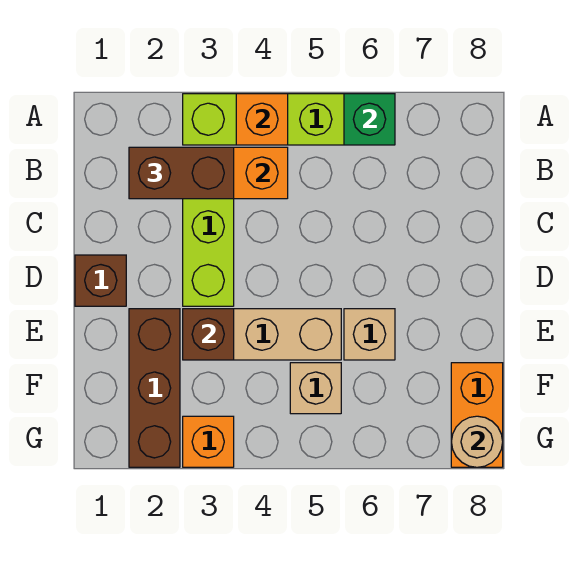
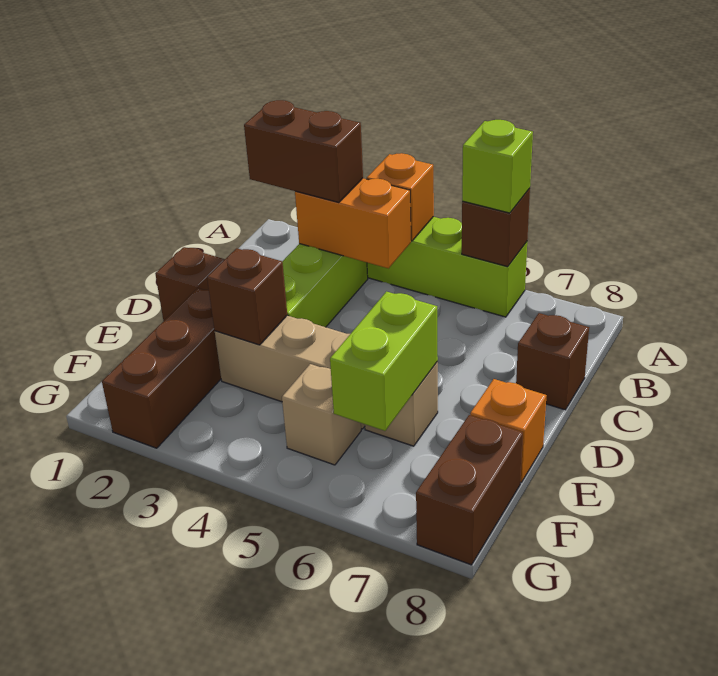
green brick A6 level 2 -> brown brick A6 level 2
none -> lime brick A6 level 3
none -> brown brick C8 level 1
none -> lime brick E6:F6 level 2
orange brick F8:G8 level 1 -> brown brick F8:G8 level 1
orange brick G3 level 1 -> orange brick E8 level 1
tan round brick G8 level 2 -> none

